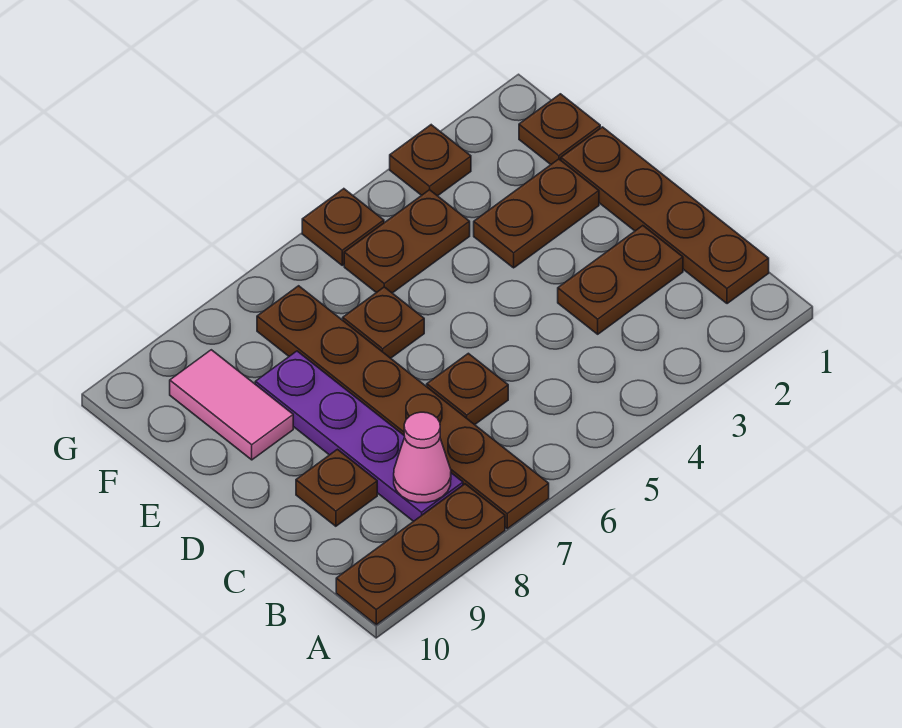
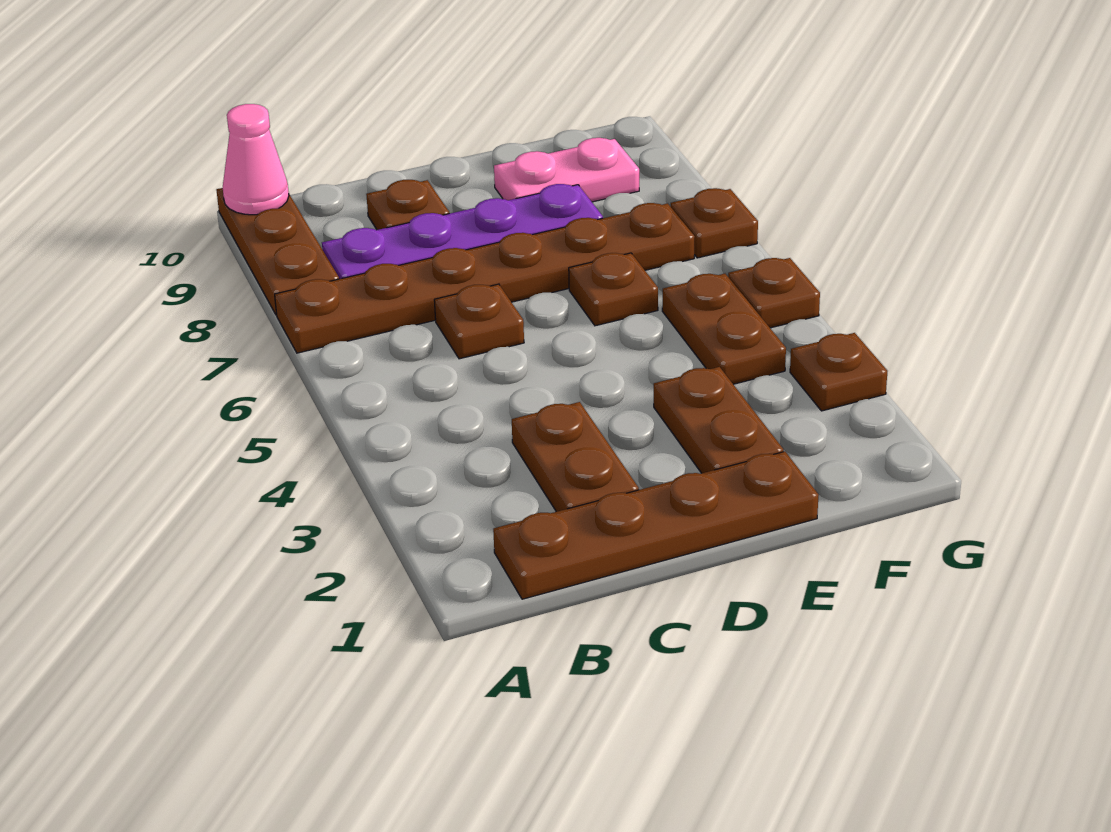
pink cone B8 level 2 -> pink cone A10 level 2
pink tile E9:F9 level 1 -> pink plate E9:F9 level 1
brown plate F1 level 1 -> brown plate G7 level 1

